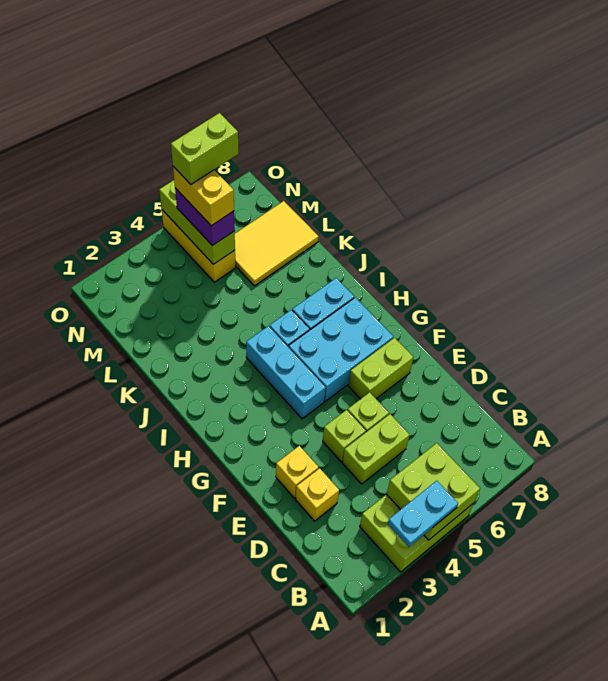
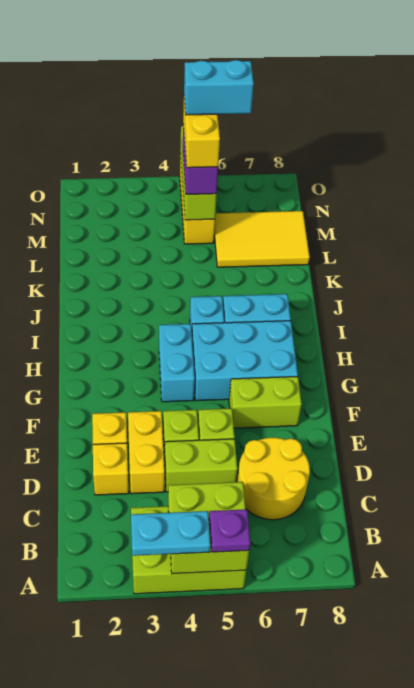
none -> purple plate A5 level 3
none -> yellow round brick C6:D7 level 1
none -> yellow brick D3:E3 level 1
cyan brick G4:I4 level 1 -> cyan brick G4:H4 level 1
lime brick N5:N6 level 5 -> cyan brick N5:N6 level 5

